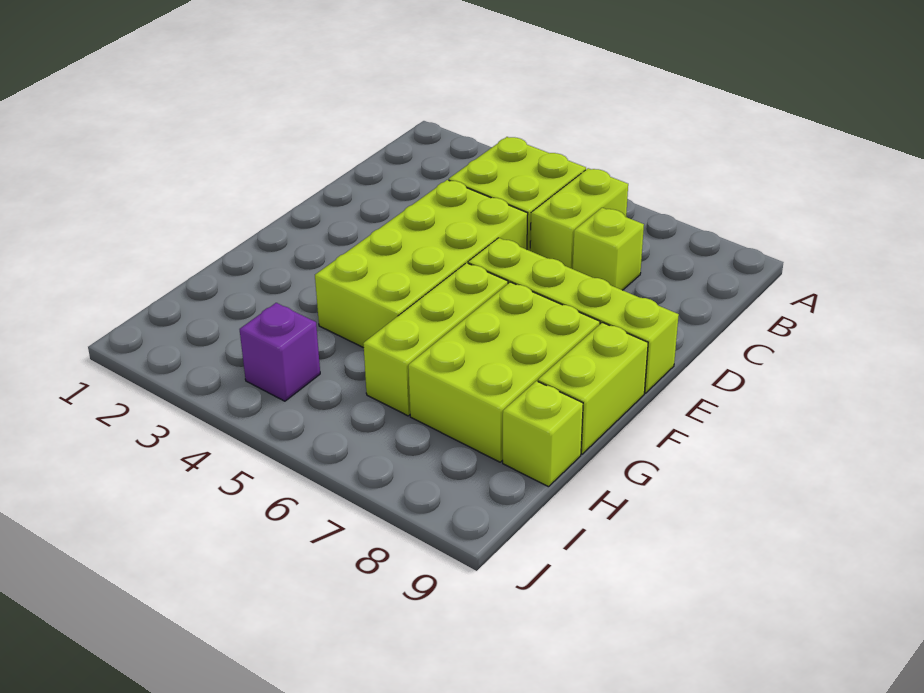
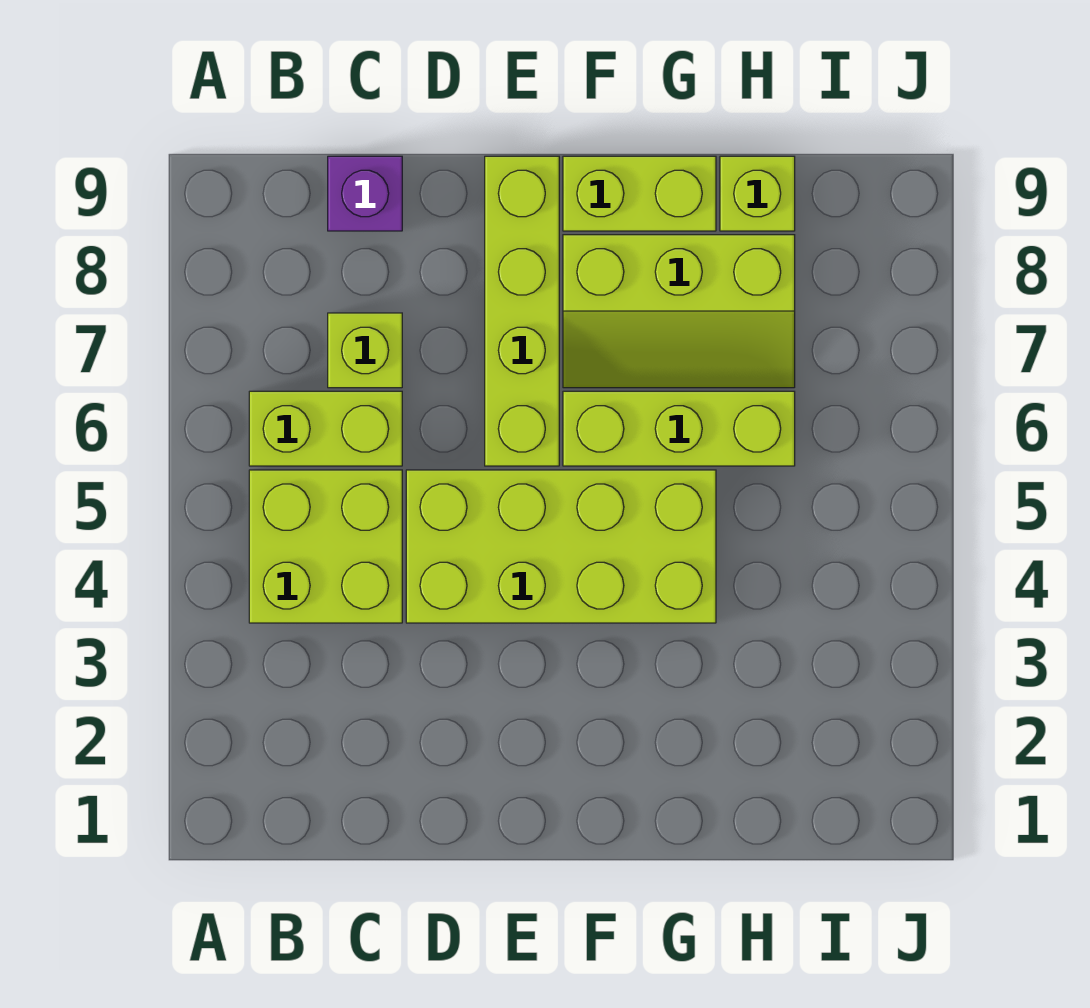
lime brick F7:H8 level 1 -> lime slope F7:H8 level 1 top 8
purple brick I4 level 1 -> purple brick C9 level 1

